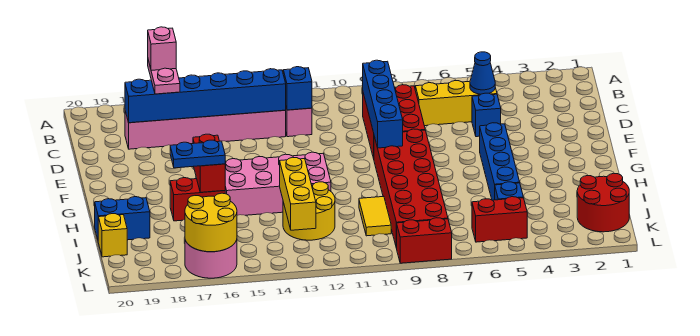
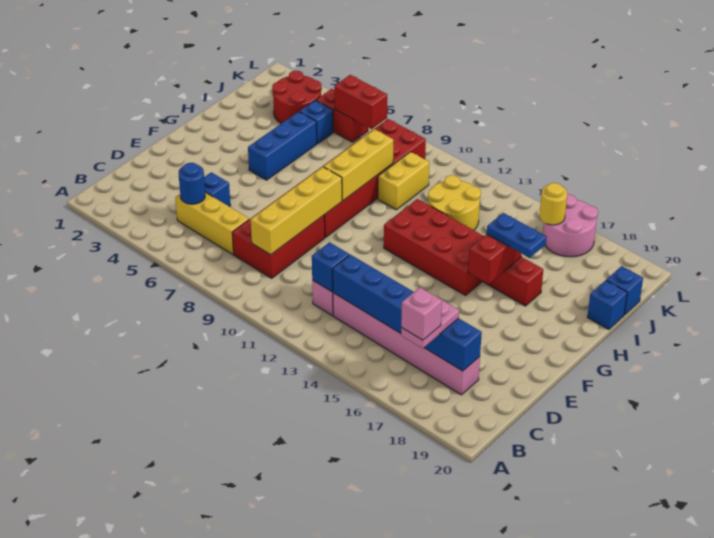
blue cone C5 level 2 -> blue round brick C5 level 2
blue brick C9:F9 level 2 -> yellow brick C9:F9 level 2
blue brick F5:I5 level 1 -> blue brick G5:I5 level 1
pink brick G12:H15 level 1 -> red brick G12:H15 level 1
yellow tile I10:J10 level 1 -> yellow brick I10:J10 level 1
yellow brick I13:K13 level 2 -> yellow brick G9:I9 level 2
blue brick I19:I20 level 1 -> blue brick I20 level 1
red round brick J1:K2 level 1 -> red round brick J3:K4 level 1
yellow brick J20 level 1 -> blue brick J20 level 1
yellow round brick K16:L17 level 2 -> yellow round brick K16 level 2
red brick L8:L9 level 1 -> red brick K6:K7 level 2

